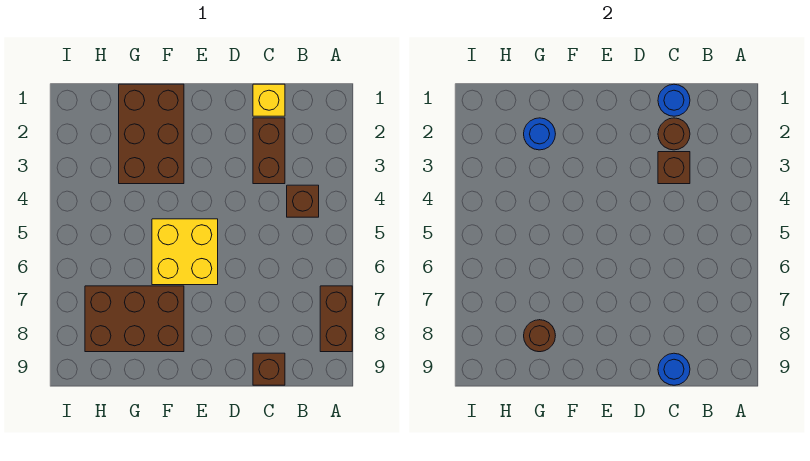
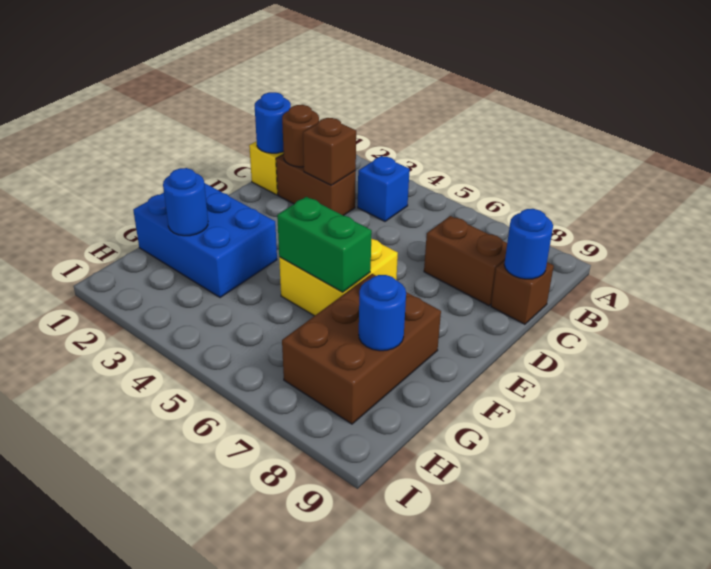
brown brick A7:A8 level 1 -> brown brick C7:C8 level 1
brown brick B4 level 1 -> blue brick B4 level 1
brown brick F1:G3 level 1 -> blue brick F1:G3 level 1
none -> green brick F5:F6 level 2
brown round brick G8 level 2 -> blue round brick G8 level 2

